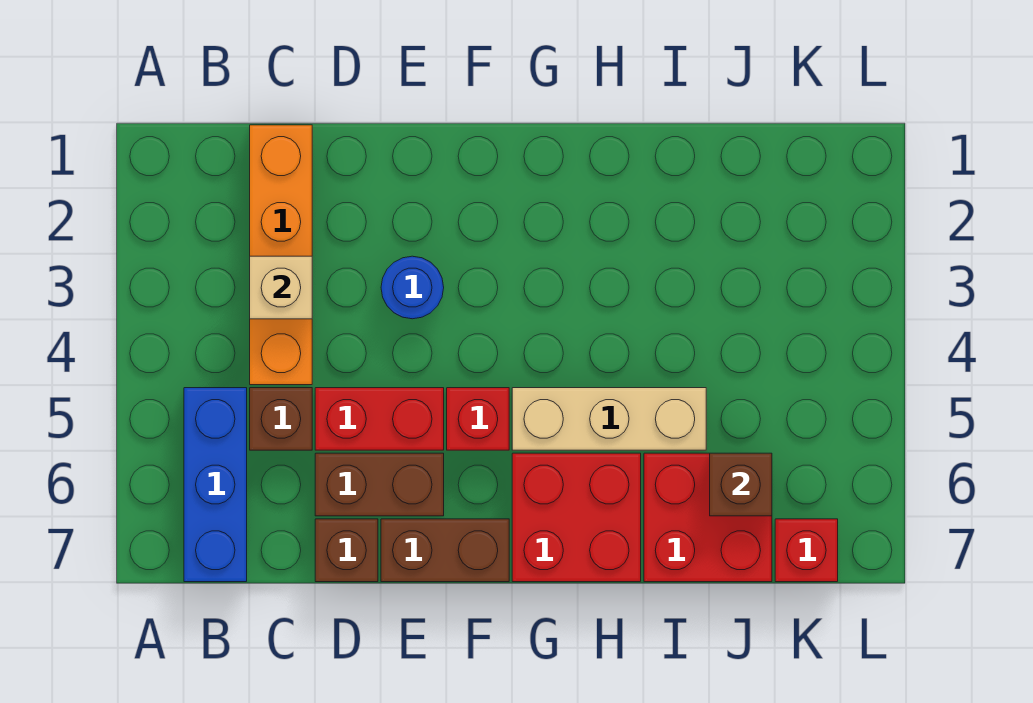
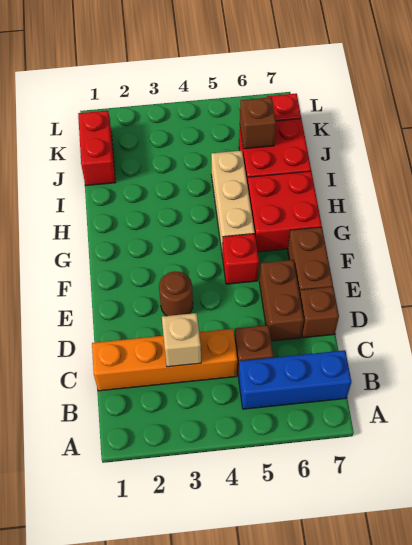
red brick D5:E5 level 1 -> red brick J1:K1 level 1
blue round brick E3 level 1 -> brown round brick E3 level 1

